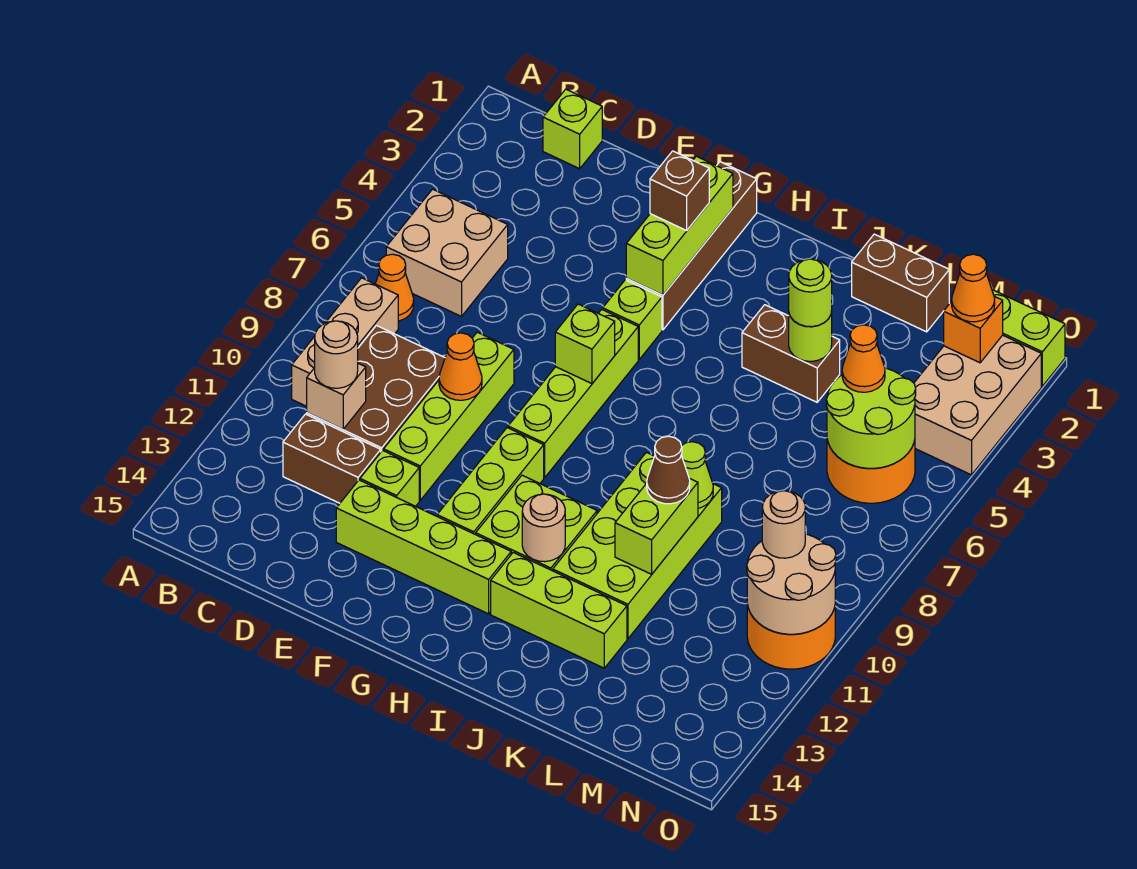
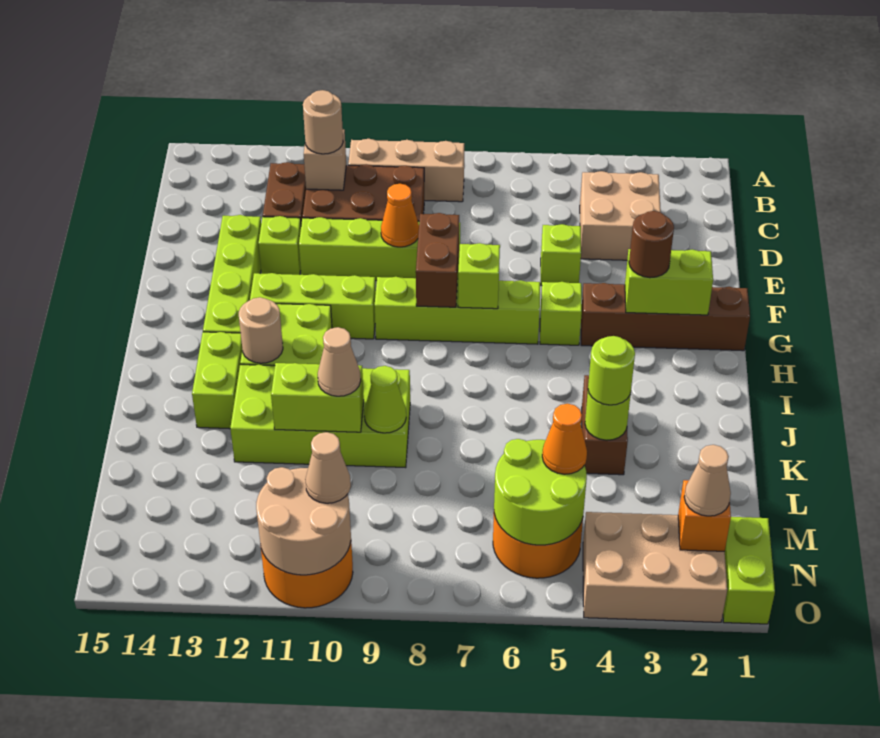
tan brick B5:C6 level 1 -> tan brick C3:D4 level 1
orange cone B7 level 1 -> none
lime brick C1 level 1 -> lime brick E5 level 1
lime brick G2:G4 level 2 -> lime brick G2:G3 level 2
brown brick G3 level 3 -> brown round brick G3 level 3
lime brick I13:K13 level 1 -> lime brick I13:J13 level 1
brown brick K1:L1 level 1 -> brown brick F8:G8 level 2
brown cone K10 level 3 -> tan cone K10 level 3
orange cone N2 level 3 -> tan cone N2 level 3
tan round brick N10 level 3 -> tan cone N10 level 3

